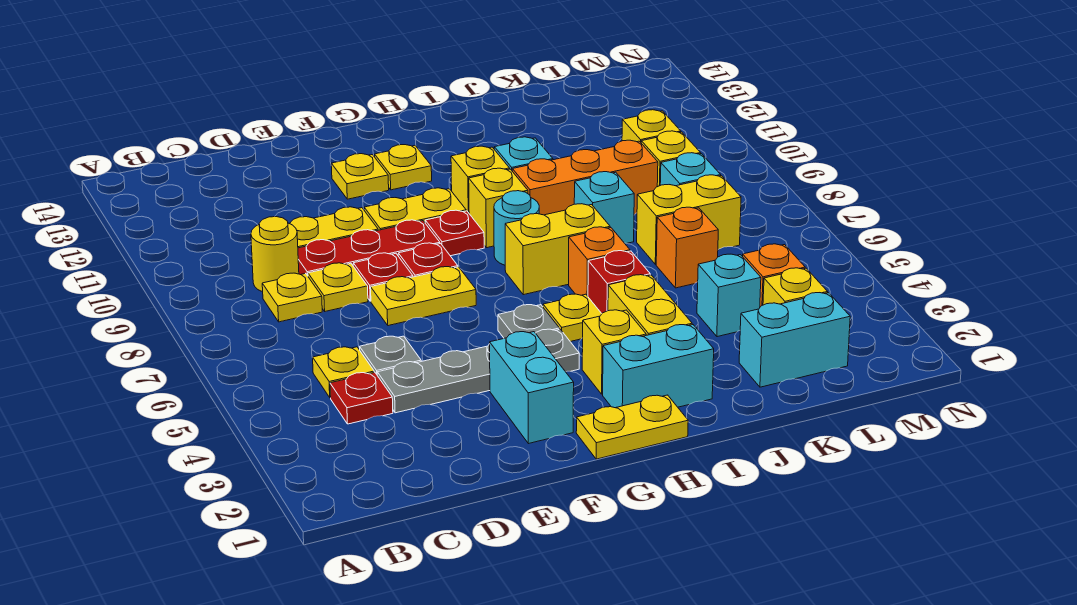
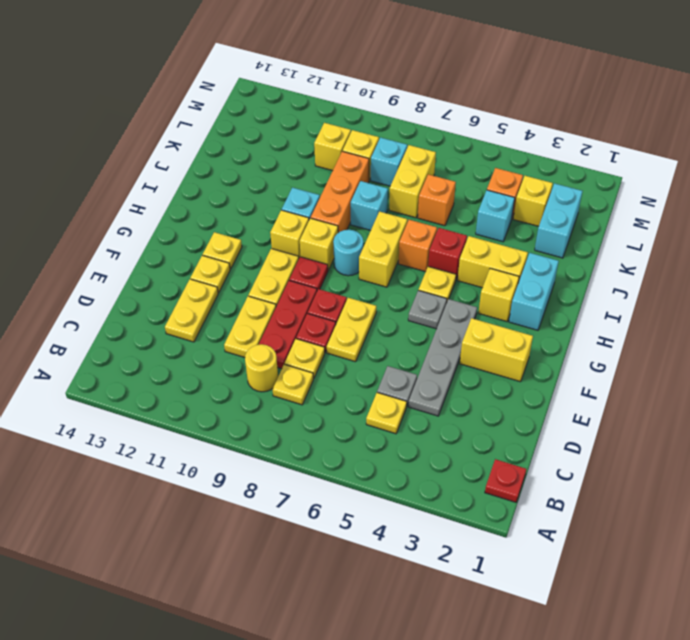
red plate C4 level 1 -> red plate B1 level 1
cyan brick F2:F3 level 1 -> yellow brick F2:F3 level 1
yellow plate G1:H1 level 1 -> yellow plate D12:E12 level 1

